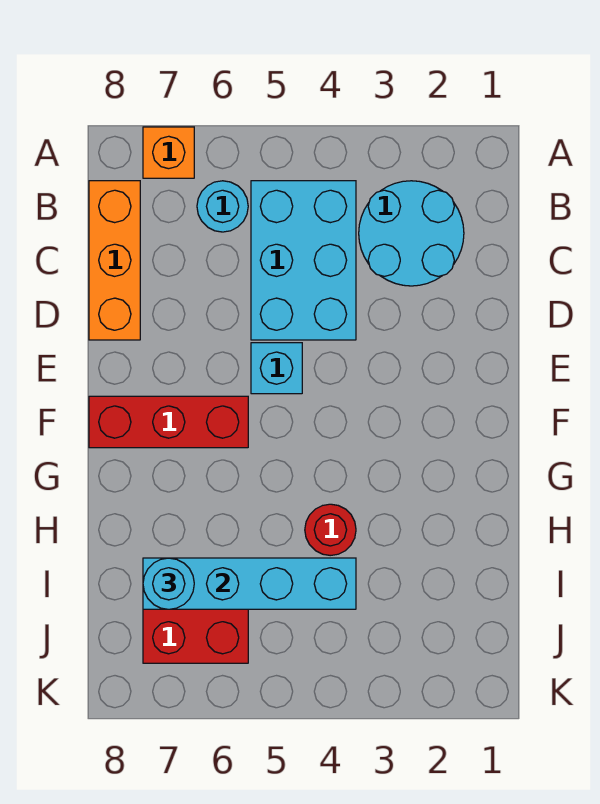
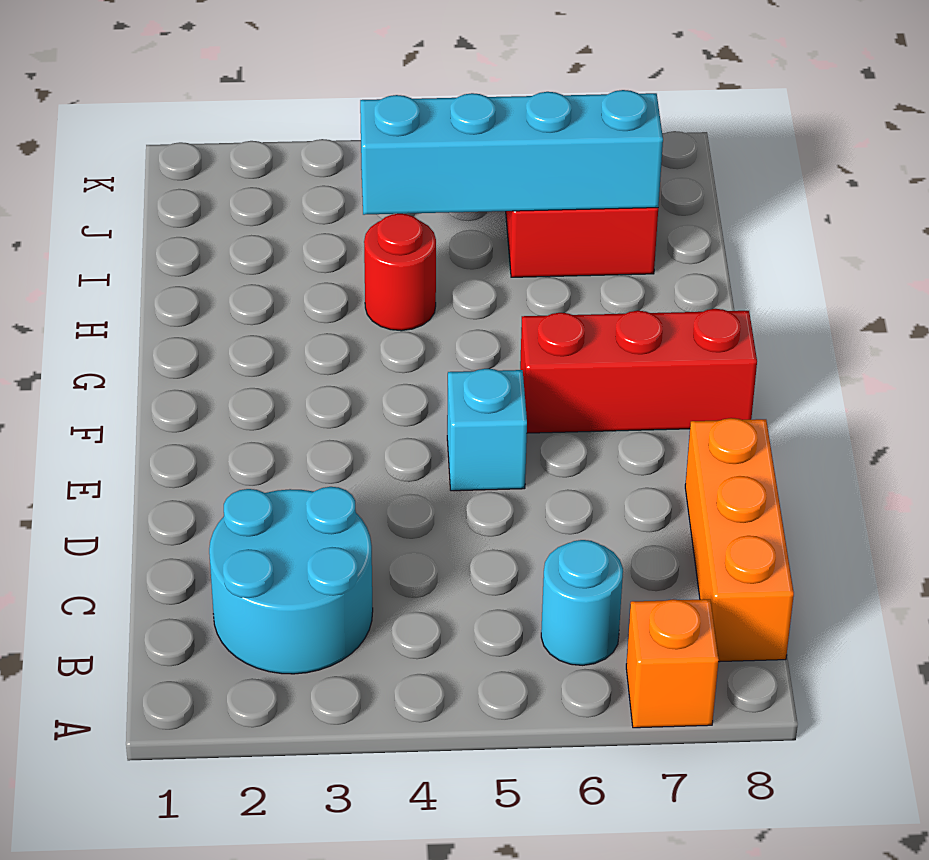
cyan brick B4:D5 level 1 -> none
cyan round brick I7 level 3 -> none

